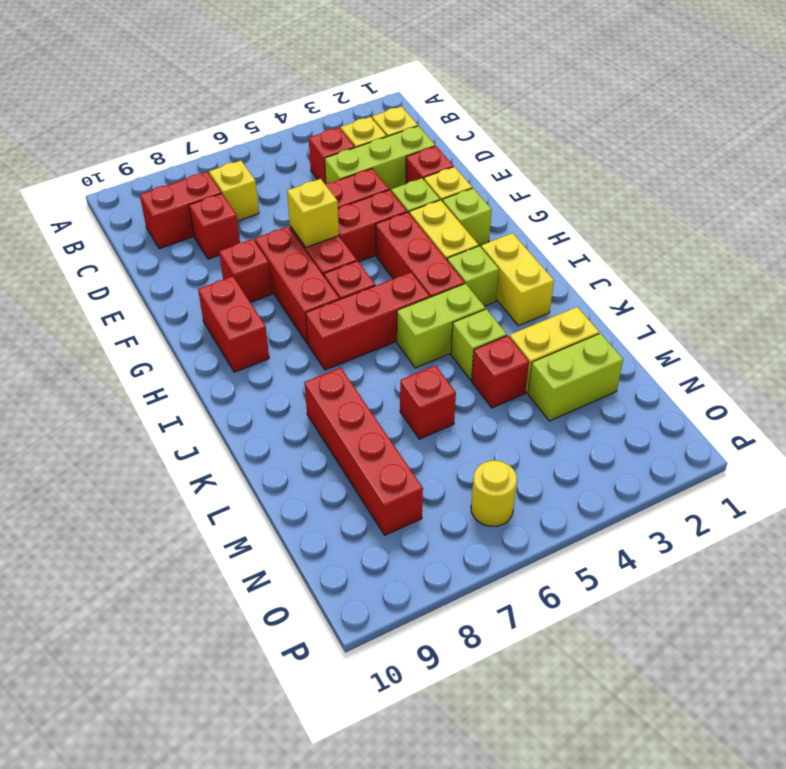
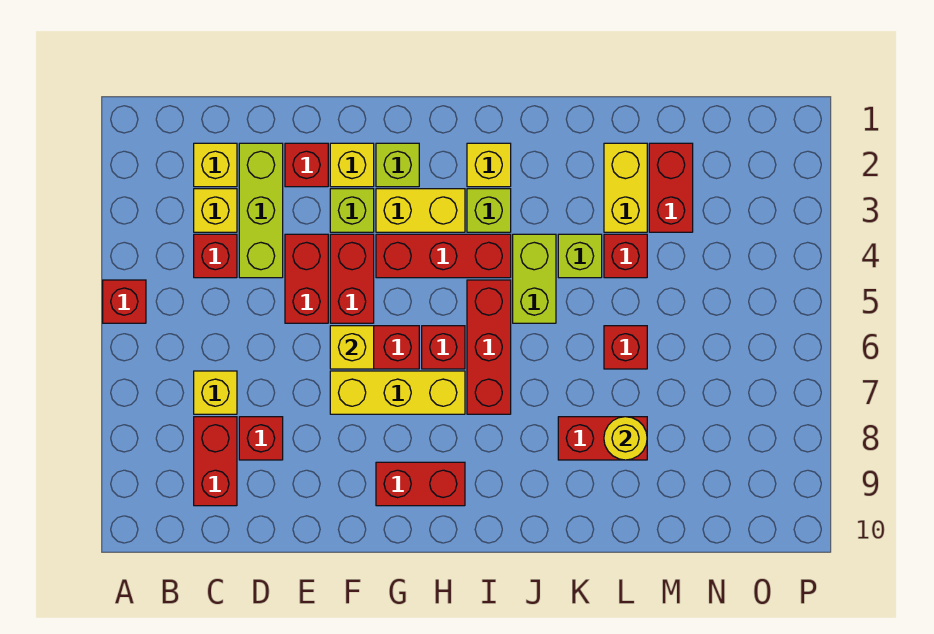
red brick F7:H7 level 1 -> yellow brick F7:H7 level 1
red brick F8 level 1 -> red brick A5 level 1
yellow brick I2:J2 level 1 -> yellow brick I2 level 1
red brick K8:N8 level 1 -> red brick K8:L8 level 1
lime brick M2:M3 level 1 -> red brick M2:M3 level 1
yellow round brick O6 level 1 -> yellow round brick L8 level 2

